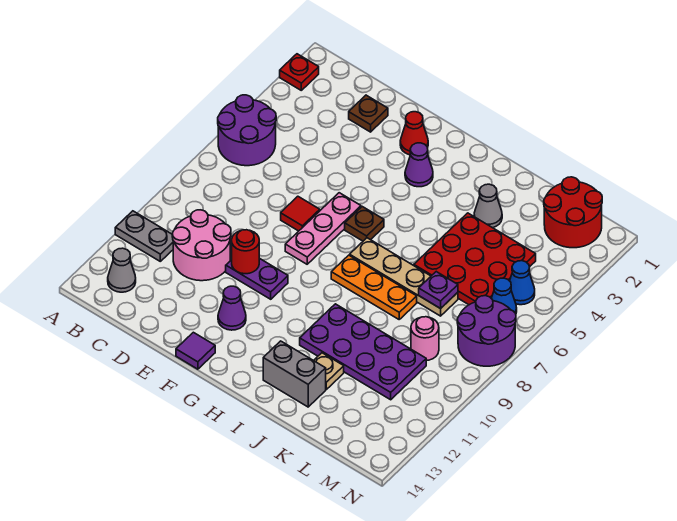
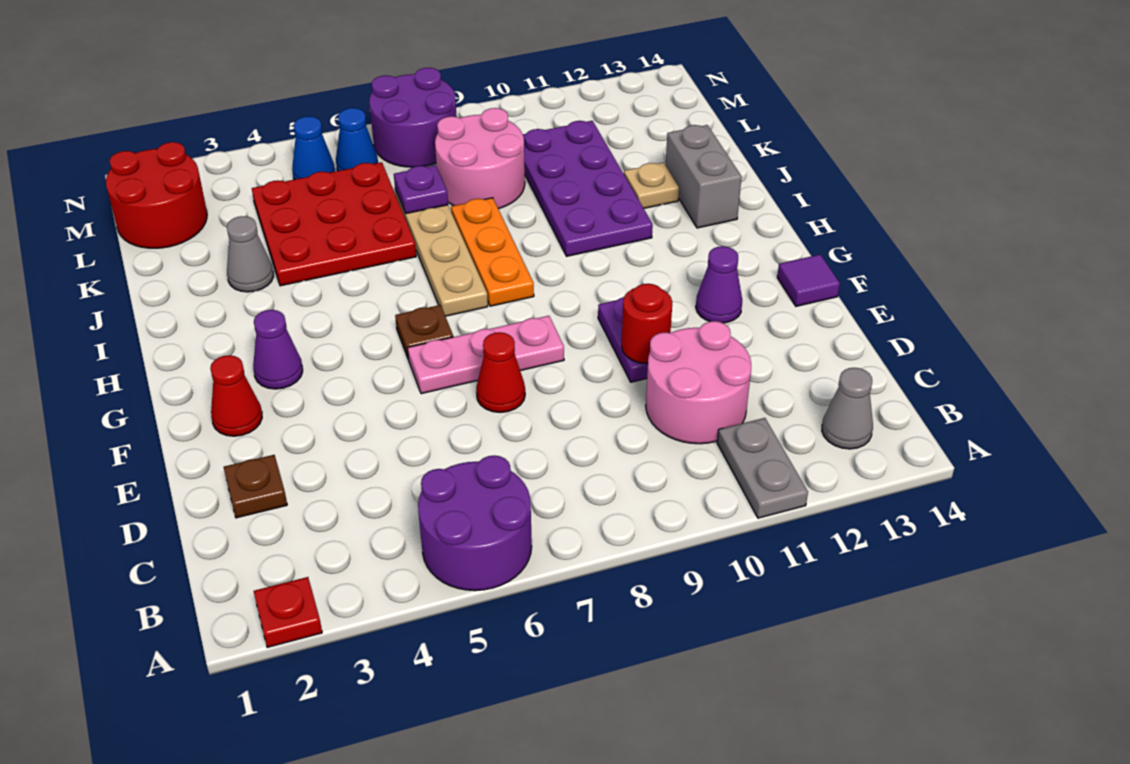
red tile E7 level 1 -> red cone E7 level 1
pink round brick L9 level 1 -> pink round brick K8:L9 level 1

